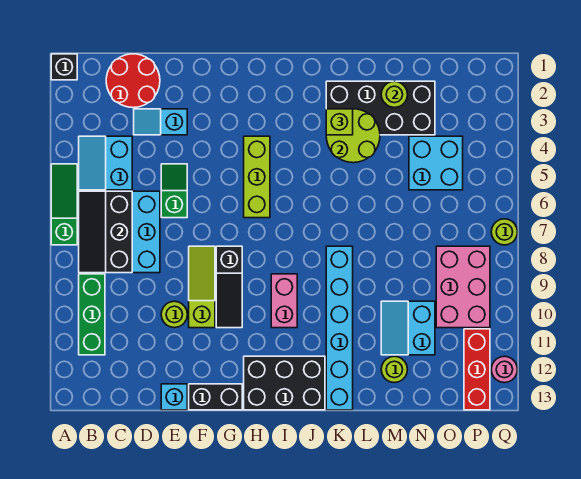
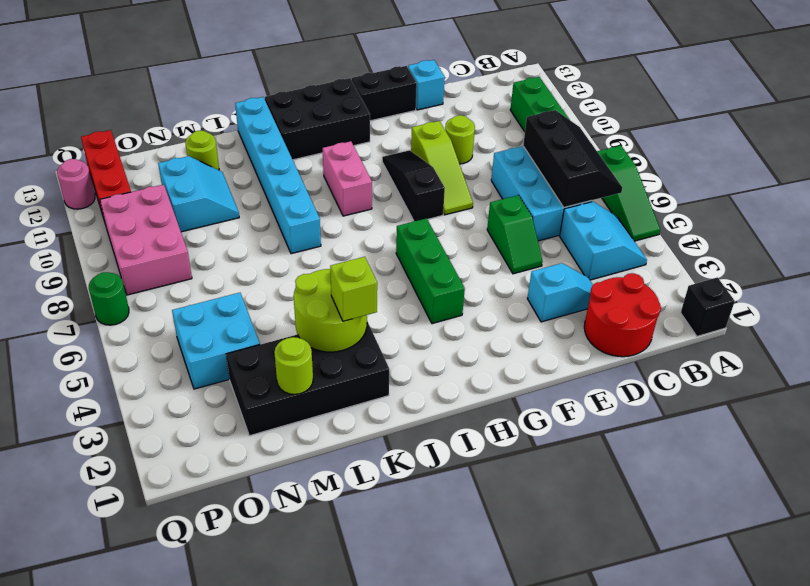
lime brick H4:H6 level 1 -> green brick H4:H6 level 1
lime round brick Q7 level 1 -> green round brick Q7 level 1

